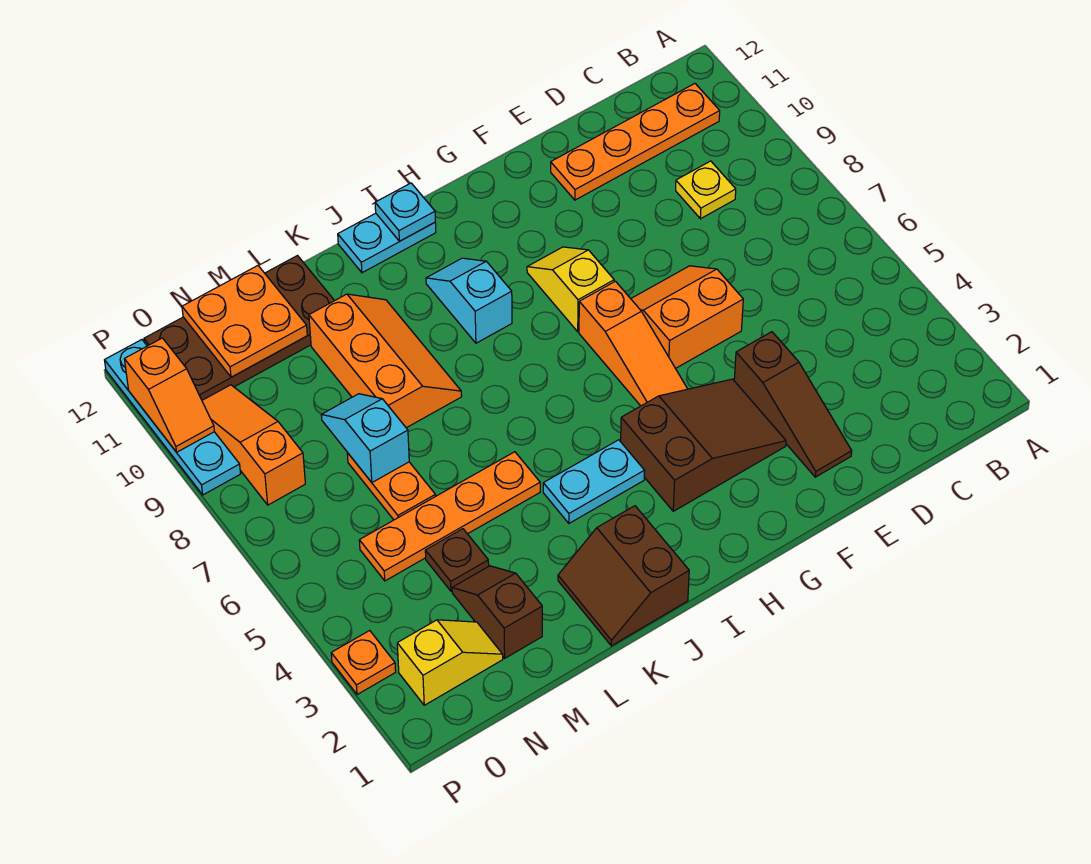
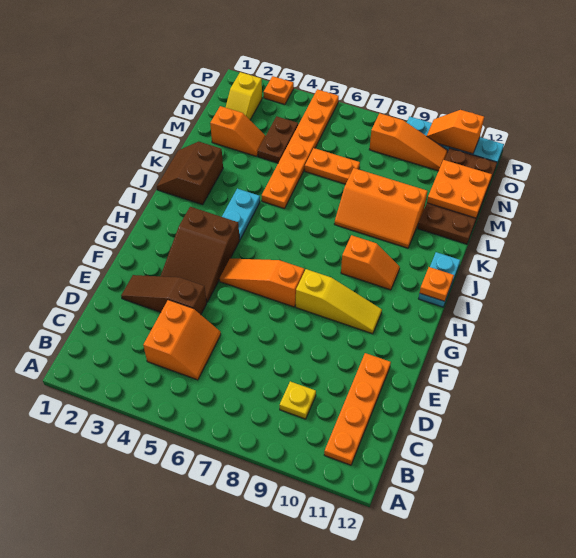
orange slope E6:F7 level 1 top 6 -> orange slope C4:D5 level 1 top 4
yellow slope G8:G9 level 1 top 8 -> yellow slope G8:G10 level 1 top 8
cyan slope I9:I10 level 1 top 9 -> orange slope I9:I10 level 1 top 9
cyan plate I12 level 2 -> orange plate I12 level 2
brown slope J1:K2 level 1 top J -> brown slope J1:K2 level 1 top 2
orange plate K5:N5 level 1 -> orange plate K5:P5 level 1
brown slope M2:M3 level 1 top 2 -> orange slope M2:M3 level 1 top 2
brown plate M4 level 1 -> brown plate M4:N4 level 1
cyan slope M7:M8 level 2 top 7 -> none

